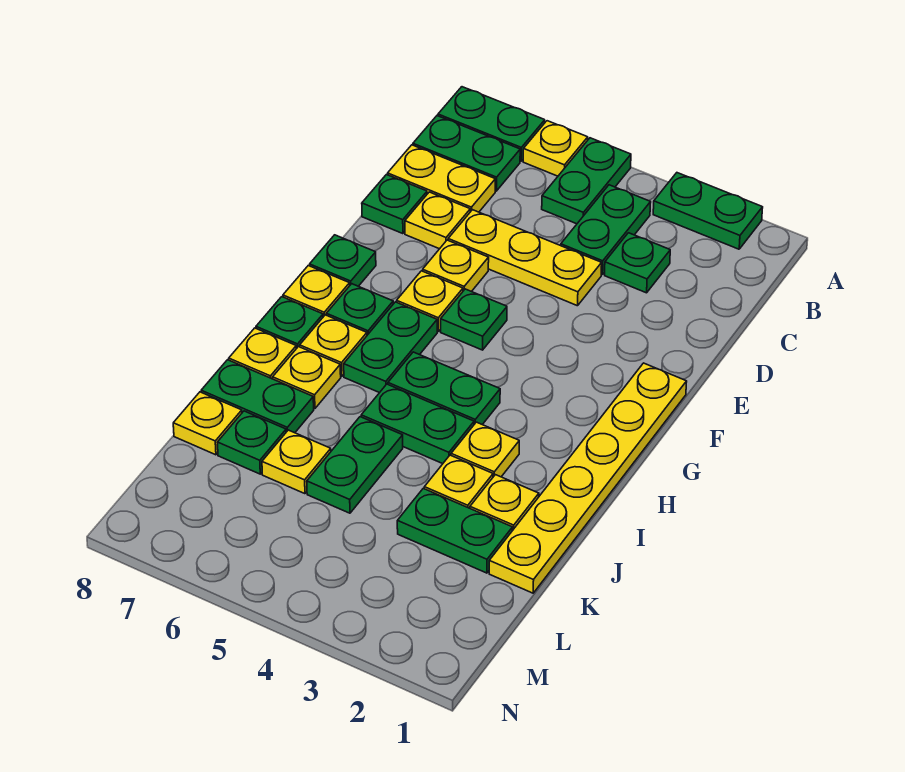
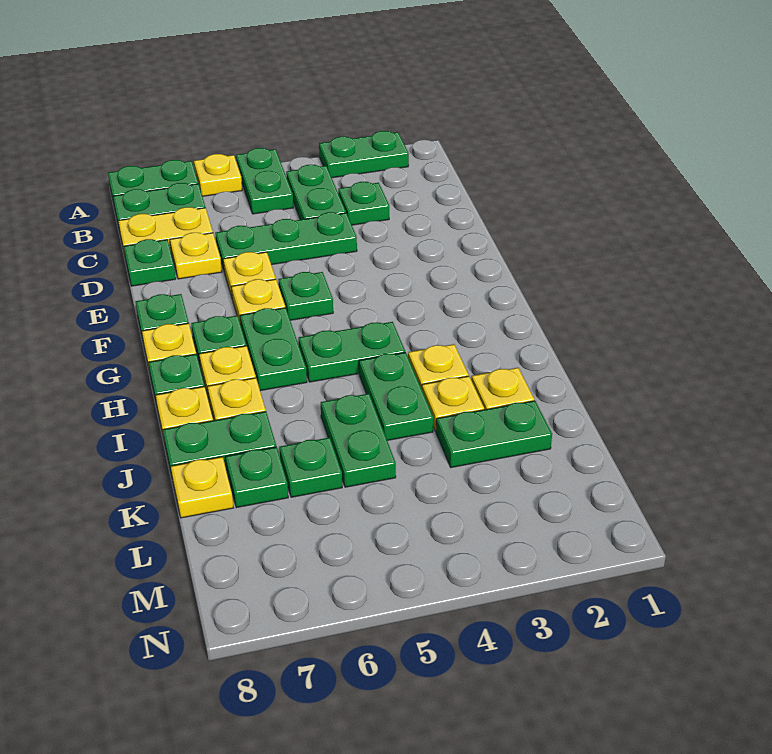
yellow plate D4:D6 level 1 -> green plate D4:D6 level 1
yellow plate F1:K1 level 1 -> none
green plate I4:I5 level 1 -> green plate I4:J4 level 1
yellow plate K6 level 1 -> green plate K6 level 1

